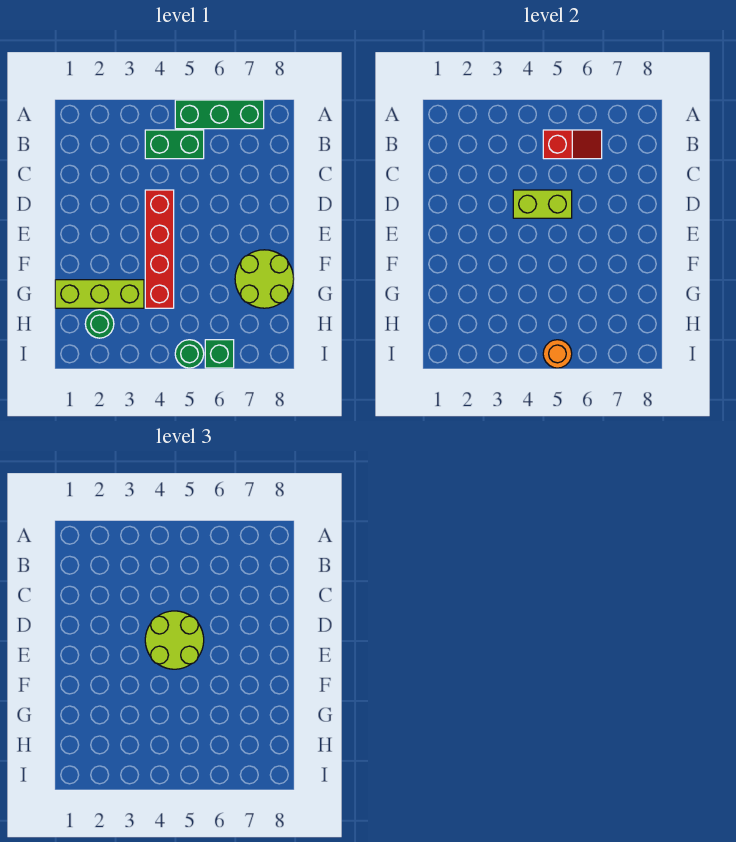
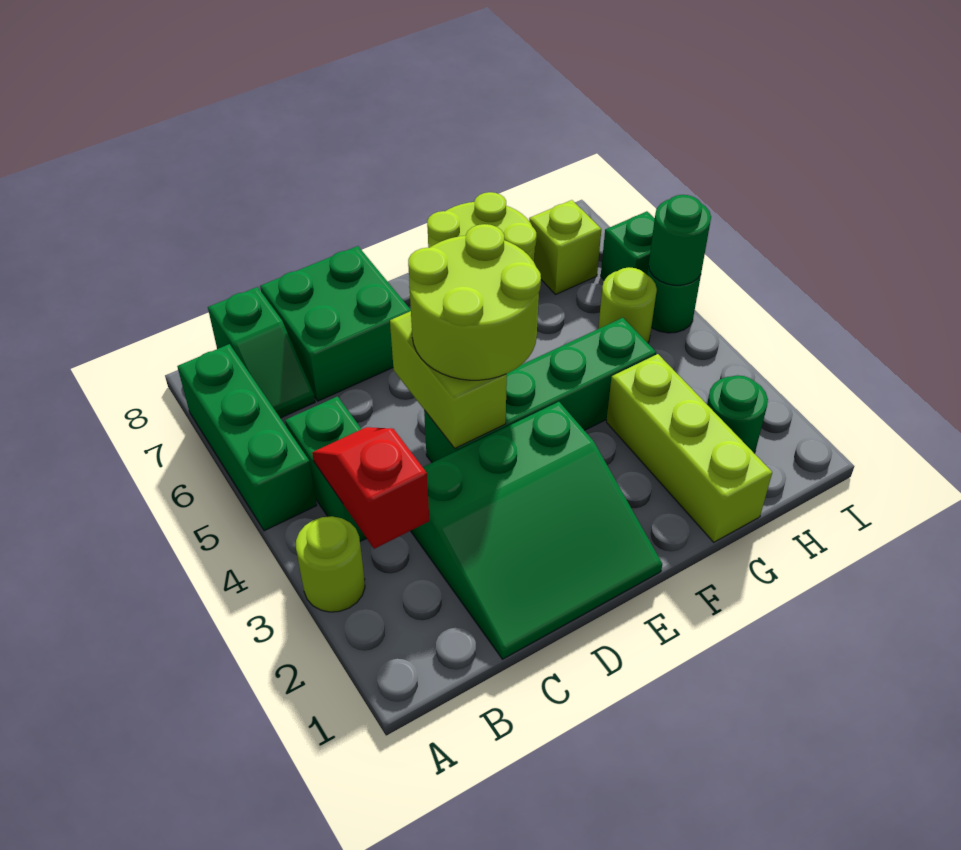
none -> lime round brick A3 level 1
red slope B5:B6 level 2 top 5 -> red slope B3:B4 level 2 top 3
none -> green slope B7:B8 level 1 top 8
none -> green slope C1:E3 level 1 top 3
none -> green brick C7:D8 level 1
red brick D4:G4 level 1 -> green brick D4:G4 level 1
none -> lime round brick H5 level 1
none -> lime brick H7 level 1
orange round brick I5 level 2 -> green round brick I5 level 2

